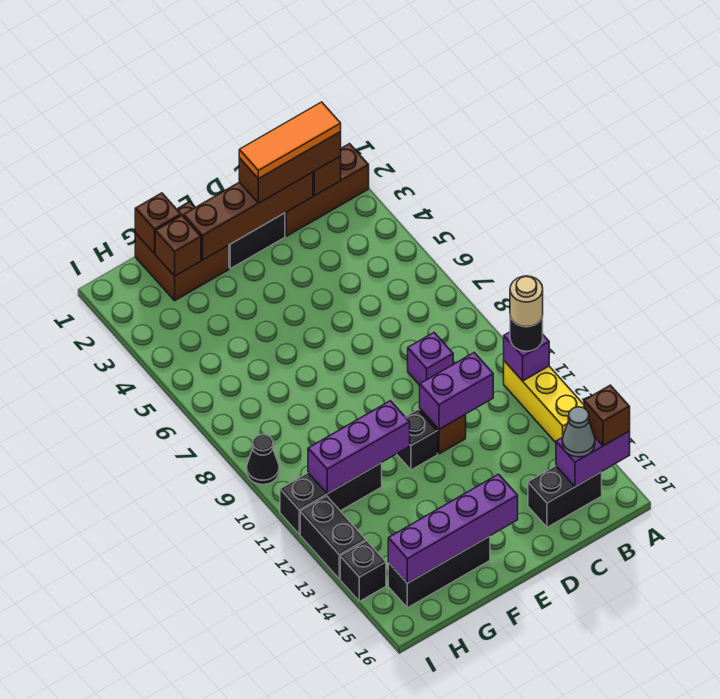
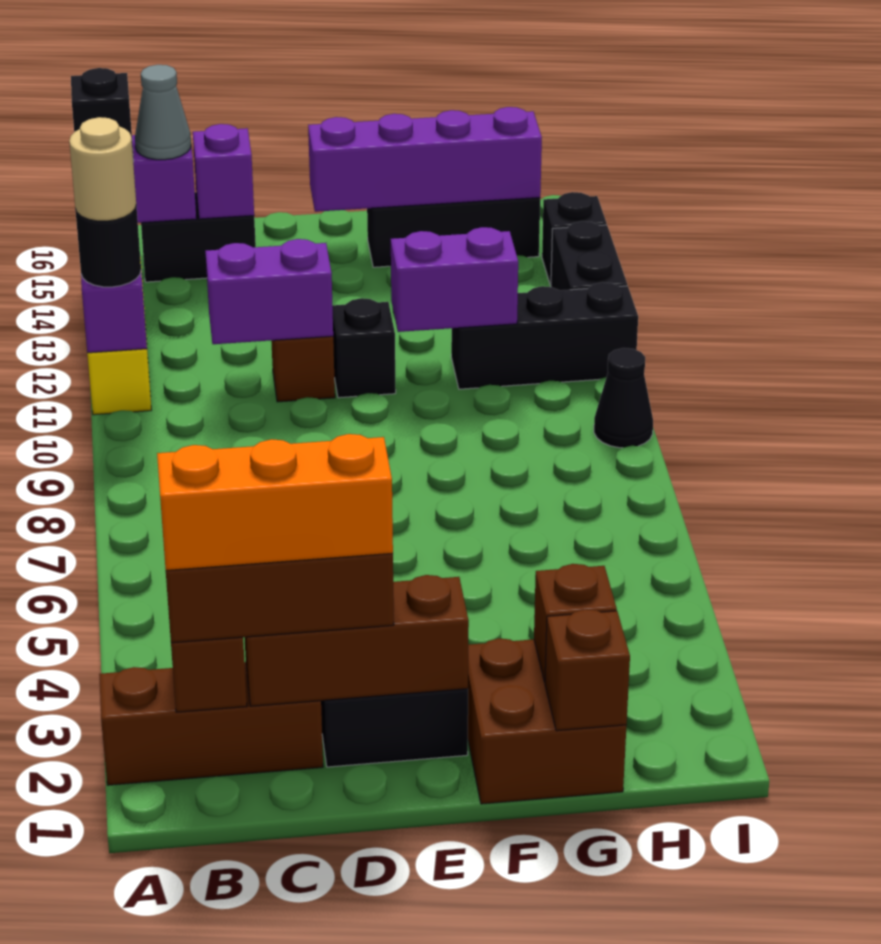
brown brick A15 level 3 -> black brick A15 level 3
orange tile B2:D2 level 4 -> orange brick B2:D2 level 4
brown brick C2:F2 level 2 -> brown brick C2:E2 level 2
purple brick C9 level 1 -> purple brick C15 level 2
purple brick F11:H11 level 2 -> purple brick F11:G11 level 2

